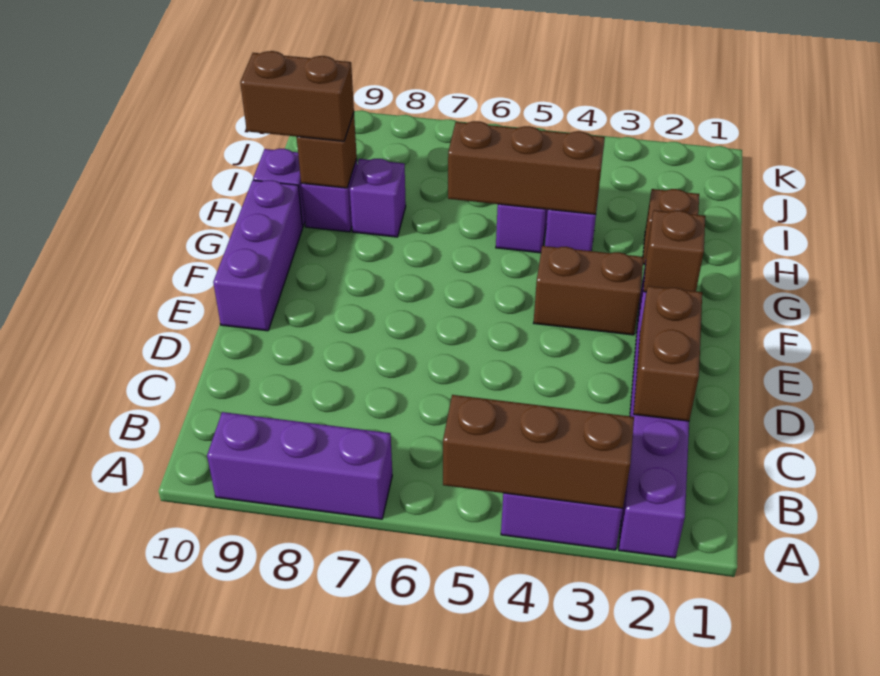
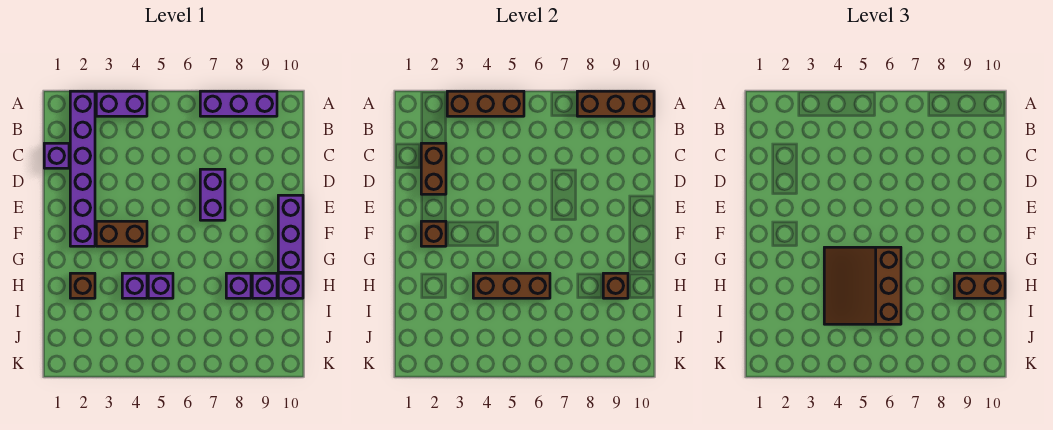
none -> brown brick A8:A10 level 2
none -> purple brick C1 level 1
none -> purple brick D7:E7 level 1
none -> brown slope G4:I6 level 3 top 6

